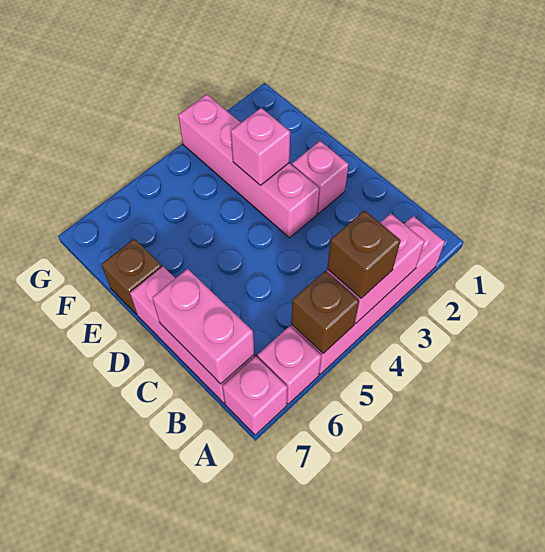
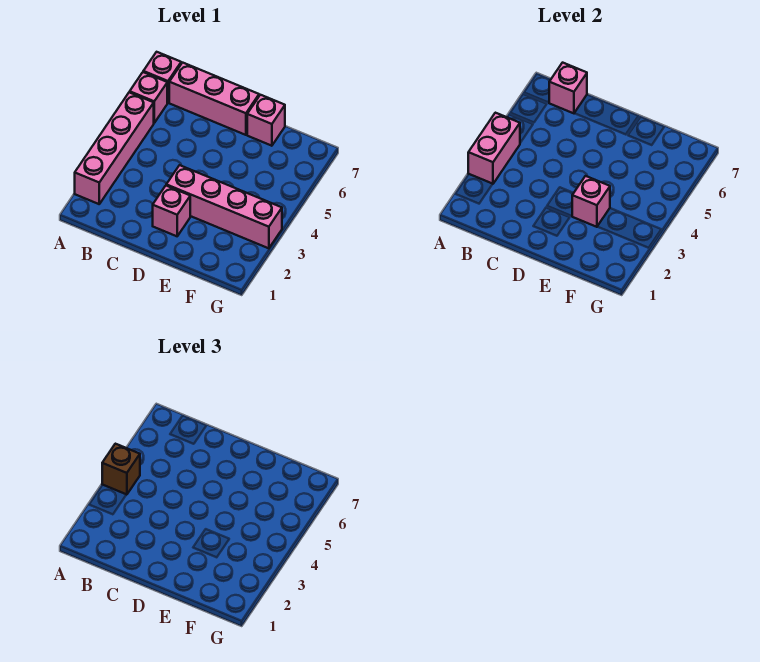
brown brick A5 level 2 -> none
pink brick B7:C7 level 2 -> pink brick B7 level 2
brown brick E7 level 1 -> pink brick E7 level 1

